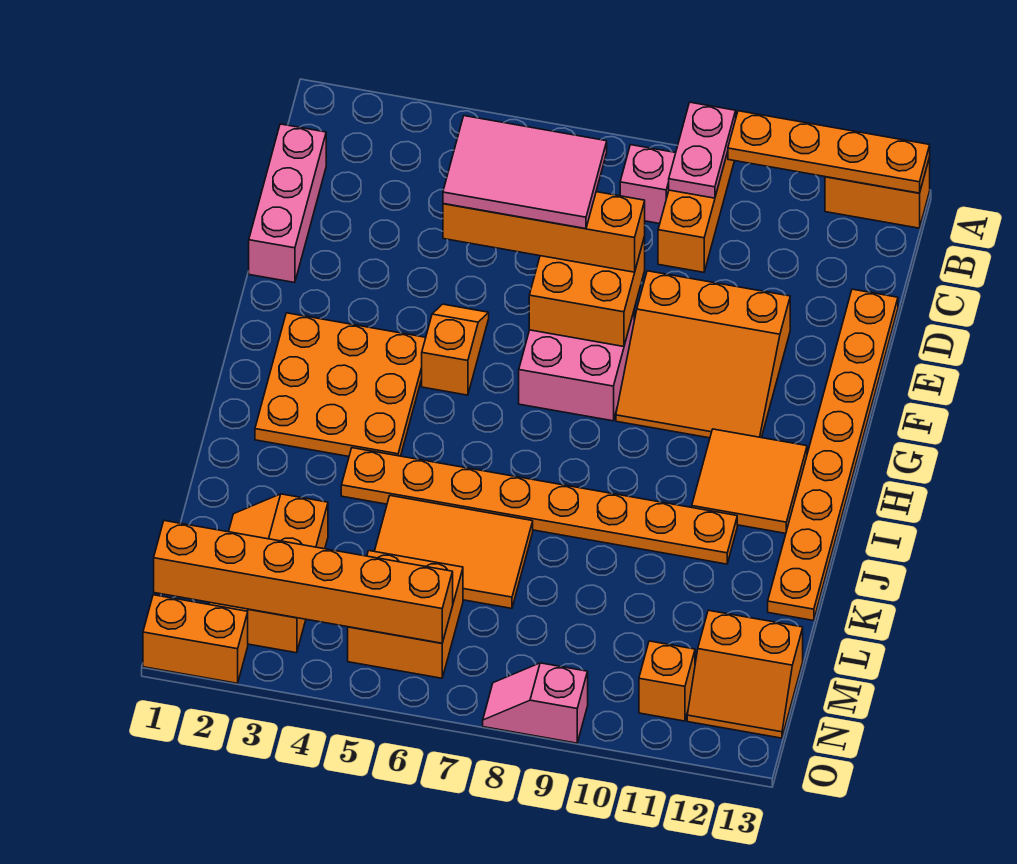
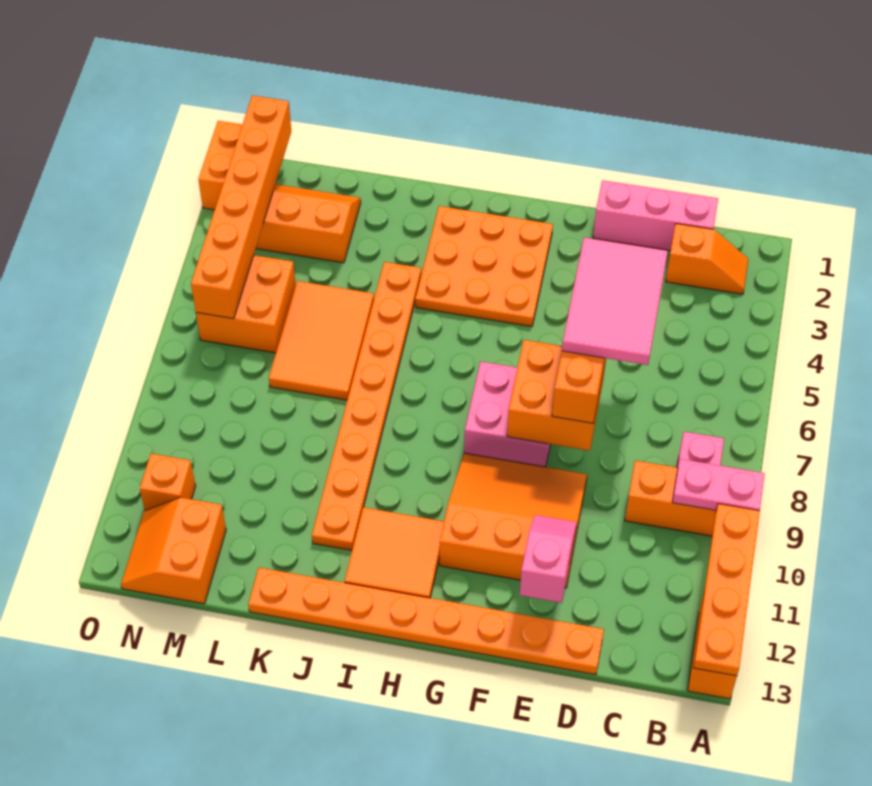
orange slope E9:G11 level 1 top E -> orange slope E9:G11 level 1 top 11
orange slope F5:G5 level 1 top G -> orange slope B2:C2 level 1 top C
pink slope O8:O9 level 1 top 9 -> pink slope E11:E12 level 2 top 12

